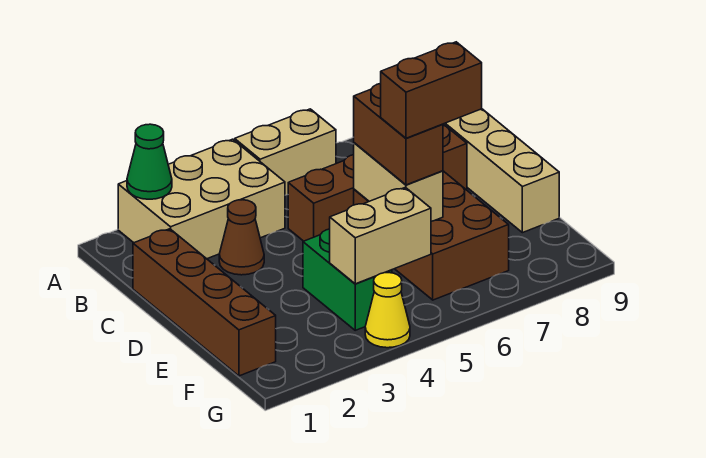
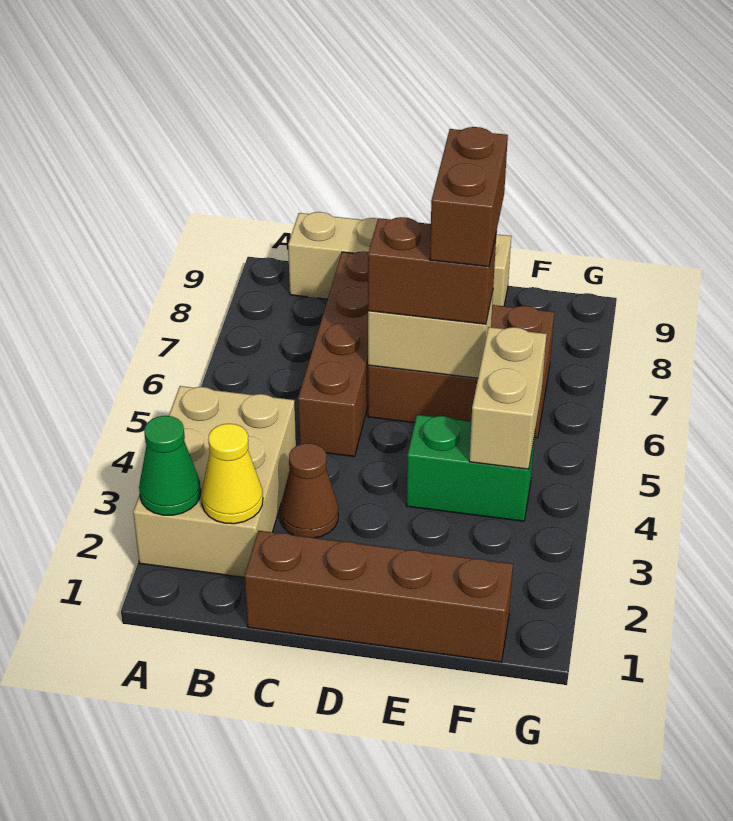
tan brick A5:A6 level 1 -> none
yellow cone G4 level 1 -> yellow cone B2 level 2

